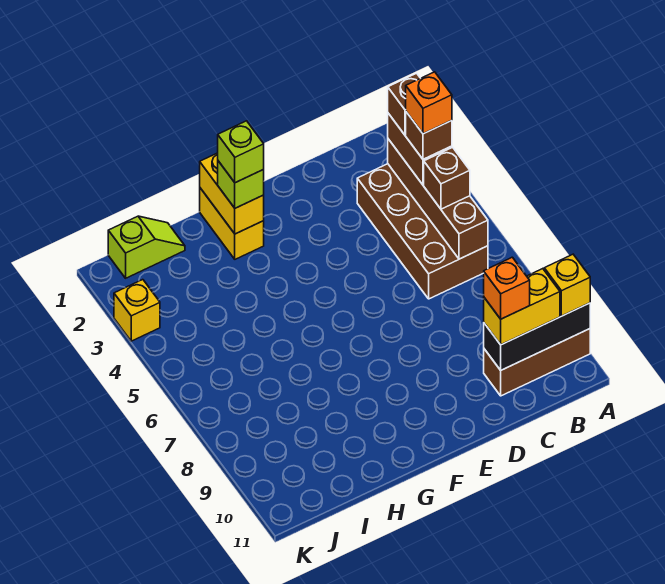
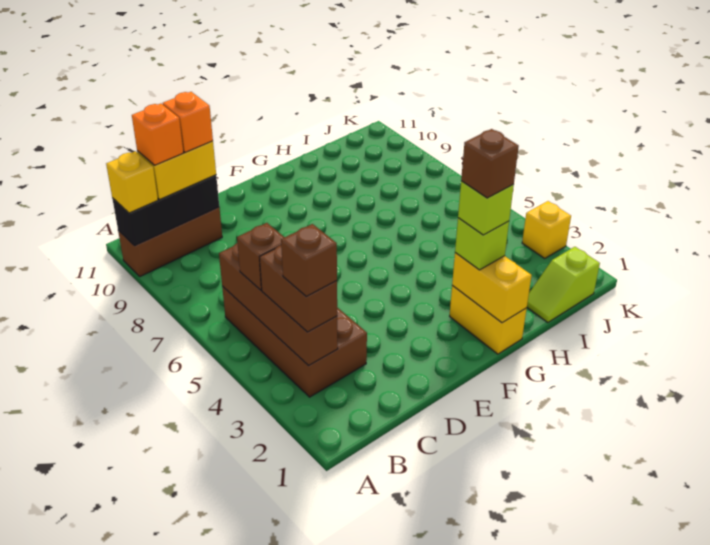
brown brick B4 level 4 -> brown brick G2 level 5
orange brick B4 level 5 -> orange brick B10 level 4

